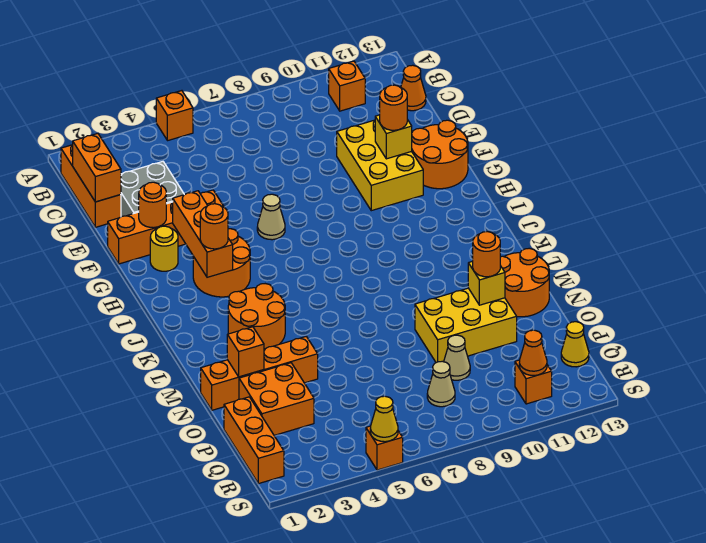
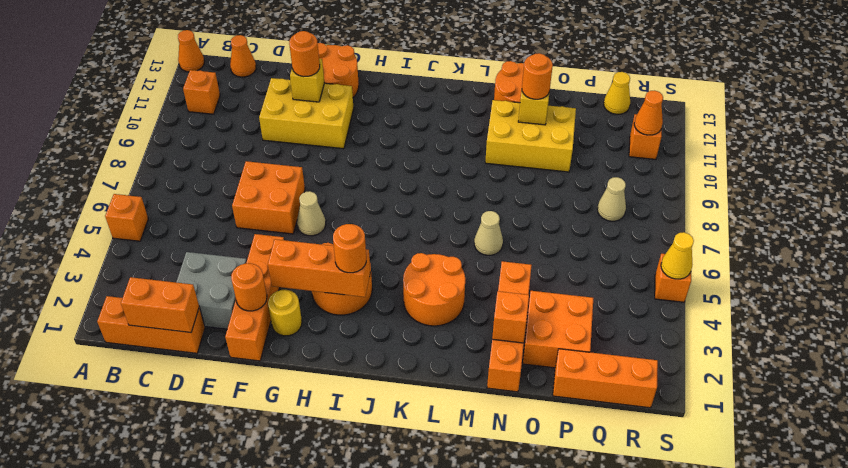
none -> orange cone A13 level 1
none -> orange brick E6:F7 level 1
yellow brick N9:O11 level 1 -> yellow brick M10:O11 level 1
tan cone P9 level 1 -> tan cone M6 level 1

